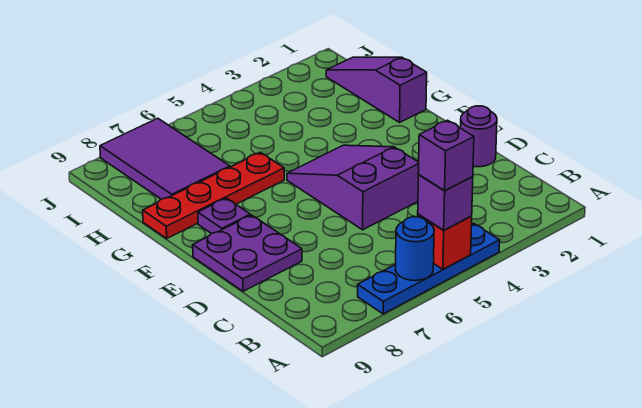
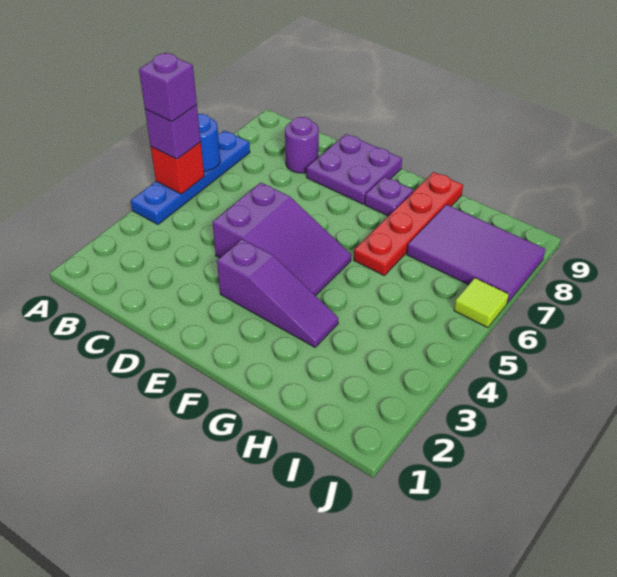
purple round brick D1 level 1 -> purple round brick C8 level 1
purple slope G1:I1 level 1 top G -> purple slope E3:G3 level 1 top E
none -> lime tile J6 level 1

